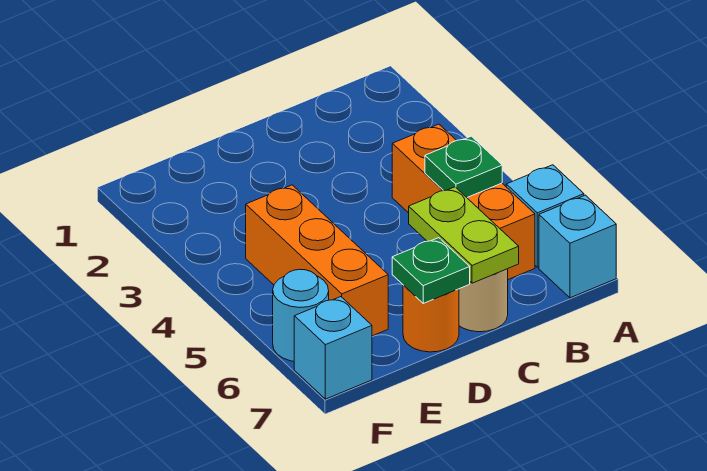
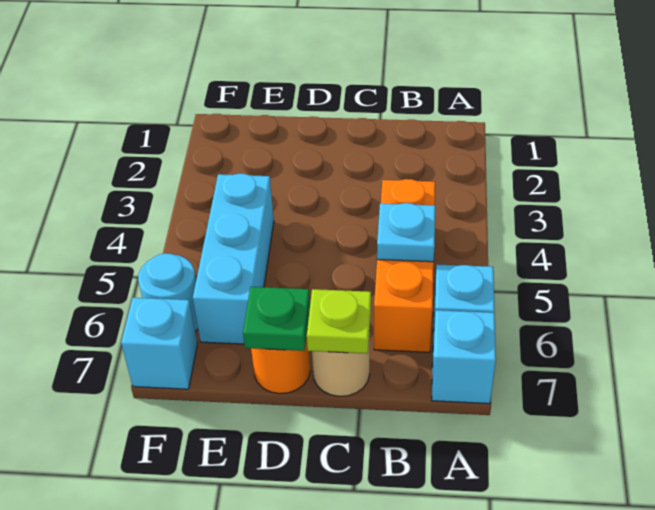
green plate B5 level 2 -> cyan plate B5 level 2
lime plate C6:C7 level 2 -> lime plate C7 level 2
orange brick E4:E6 level 1 -> cyan brick E4:E6 level 1

